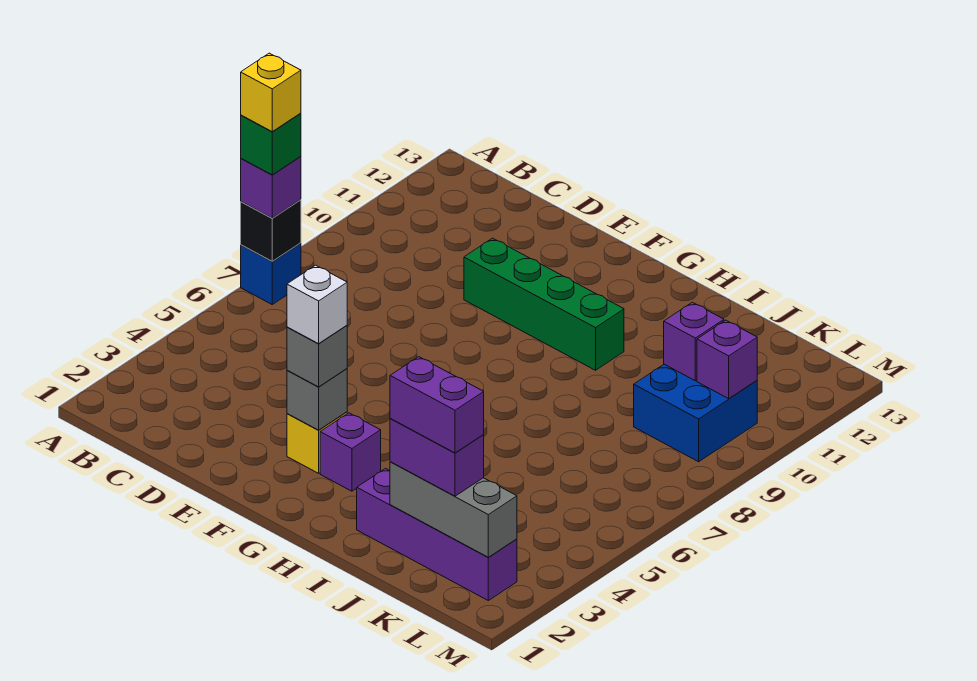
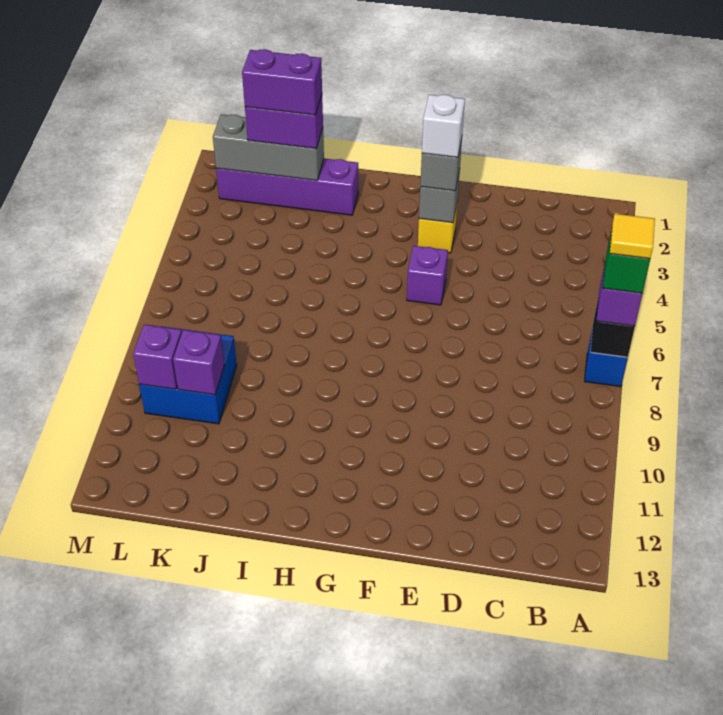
yellow brick A7 level 5 -> yellow tile A7 level 5
green brick E10:H10 level 1 -> none
purple brick G3 level 1 -> purple brick F5 level 1

